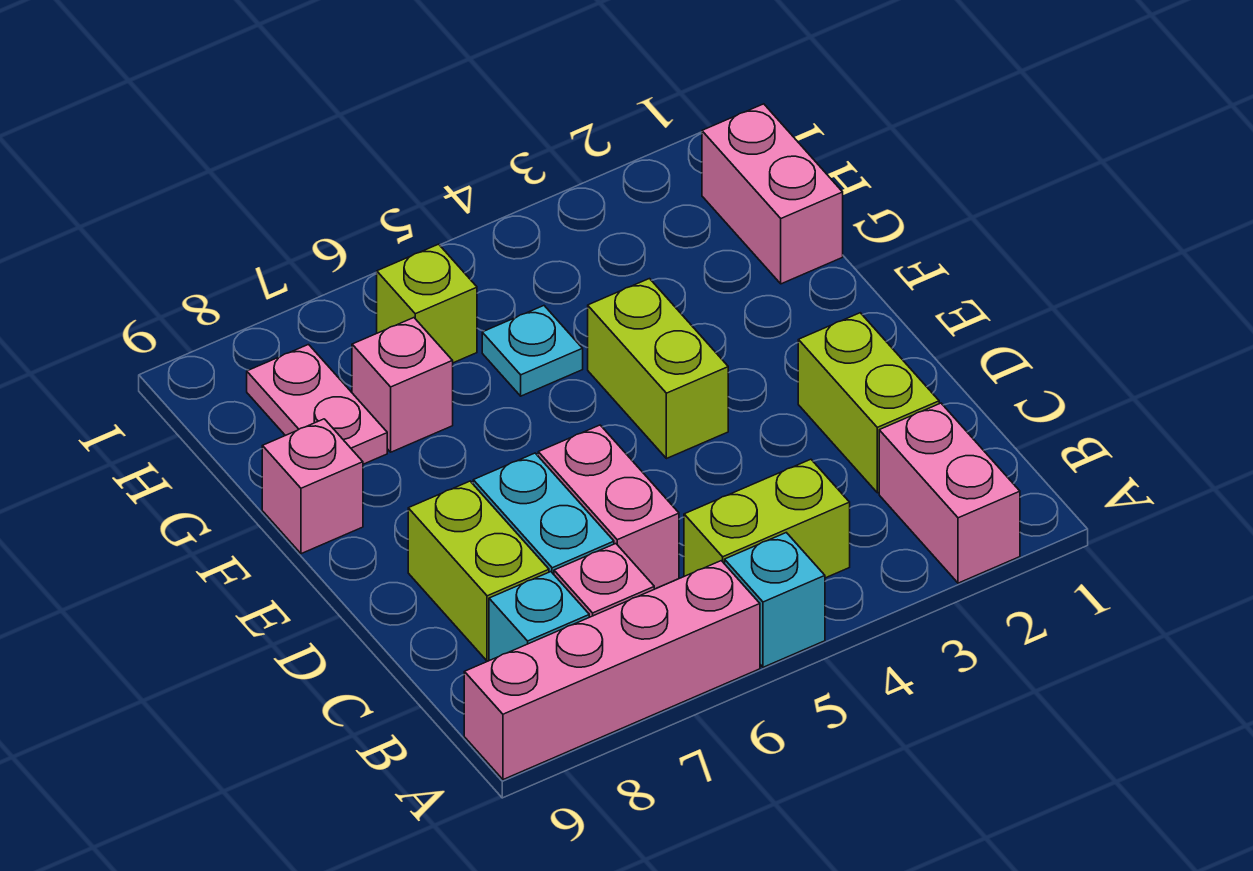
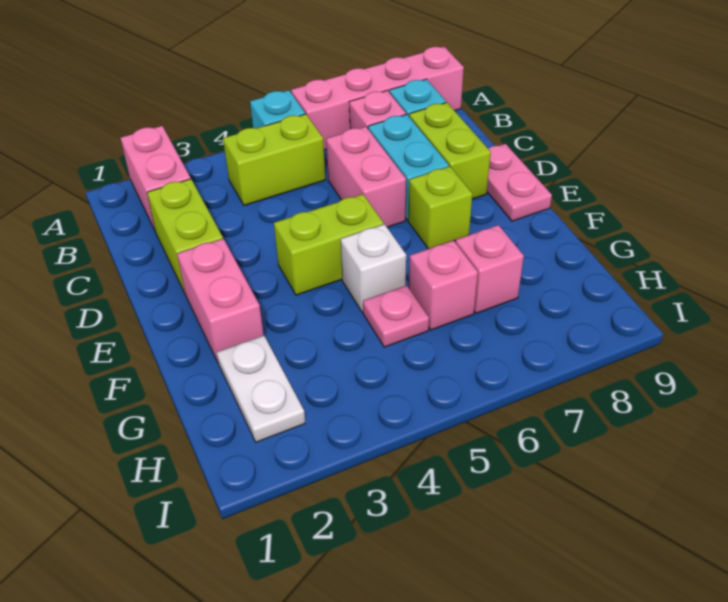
lime brick E4:F4 level 1 -> lime brick E4:E5 level 1
none -> white brick F5 level 1
pink brick F9 level 1 -> pink brick G6 level 1
pink brick G1:H1 level 1 -> pink brick E2:F2 level 1
none -> white plate G2:H2 level 1
cyan plate G5 level 1 -> pink plate G5 level 1
pink plate G8:H8 level 1 -> pink plate D9:E9 level 1
lime brick H6 level 1 -> lime brick E7 level 1

